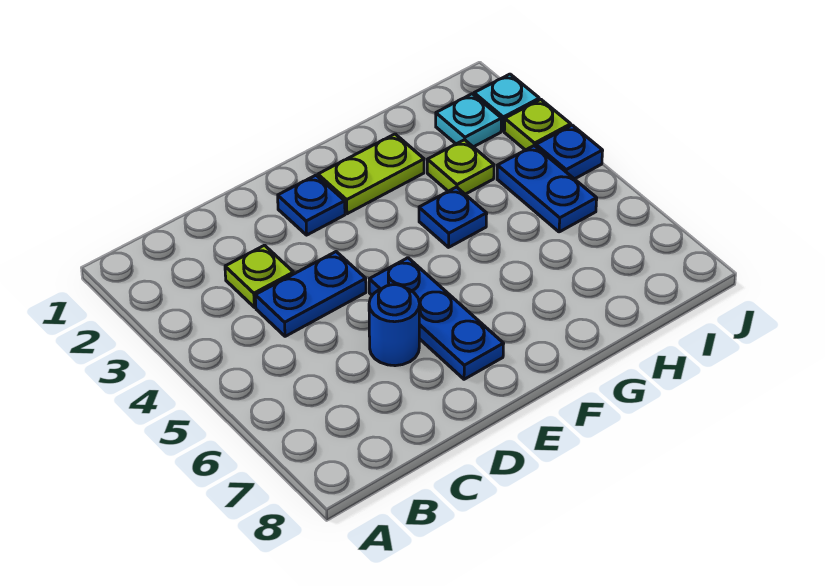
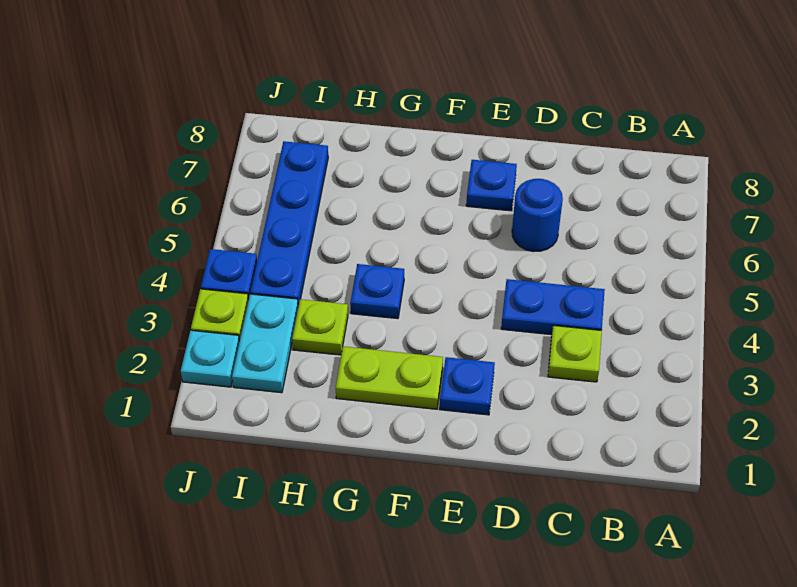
blue plate E5:E7 level 1 -> blue plate E7 level 1
cyan plate I2 level 1 -> cyan plate I2:I3 level 1
blue plate I4:I5 level 1 -> blue plate I4:I7 level 1

